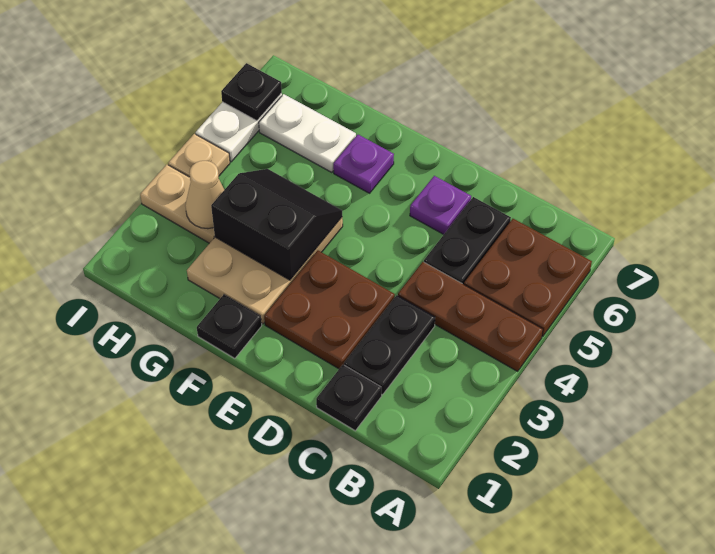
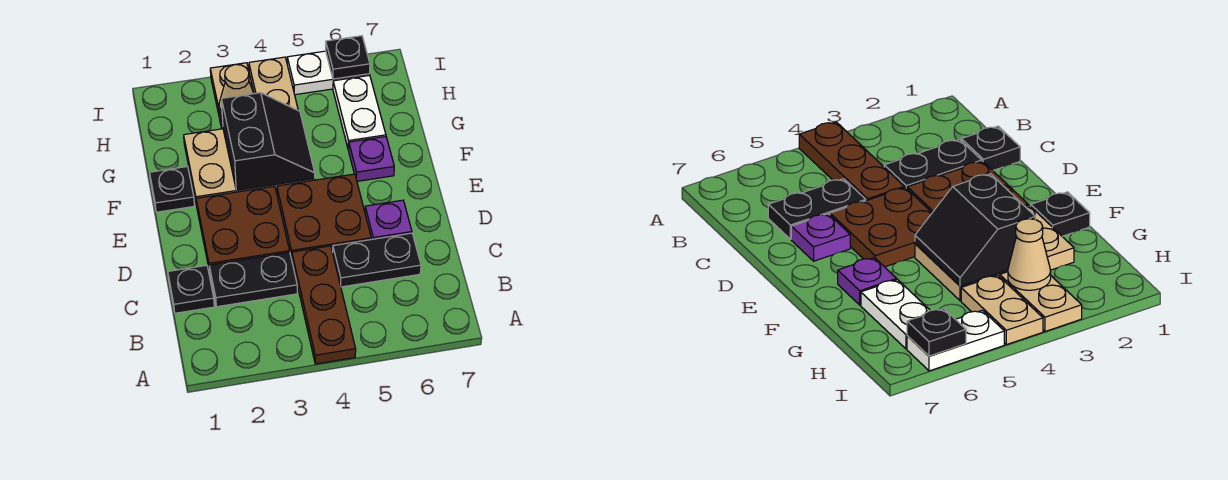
brown plate A5:B6 level 1 -> brown plate D4:E5 level 1
tan plate I4 level 1 -> tan plate H4:I4 level 1

